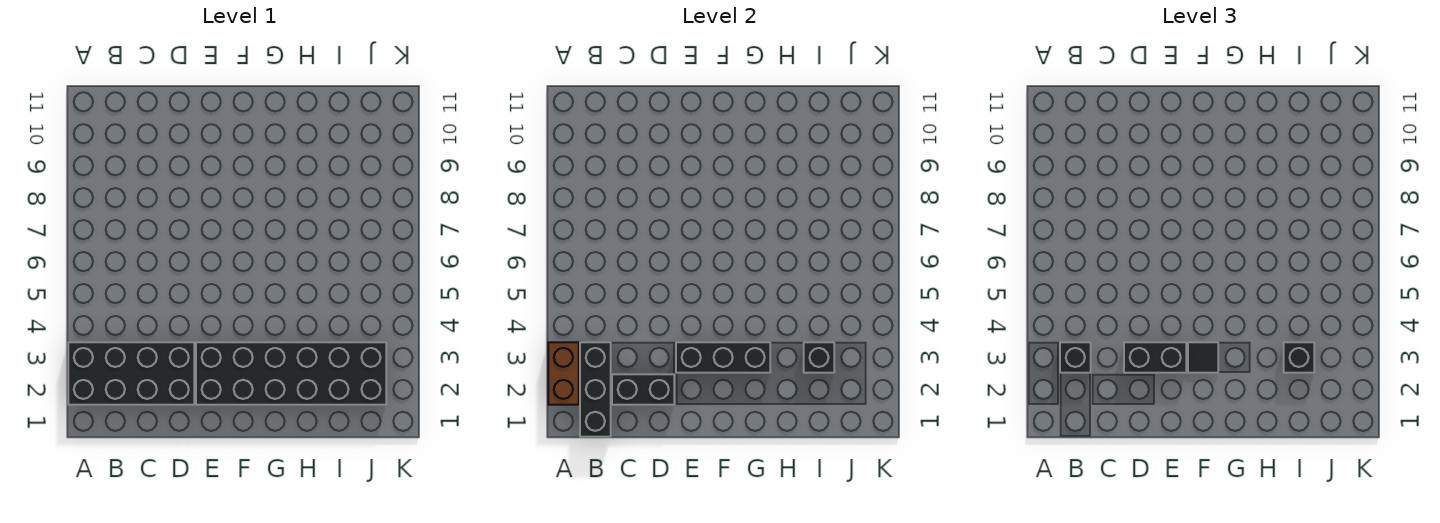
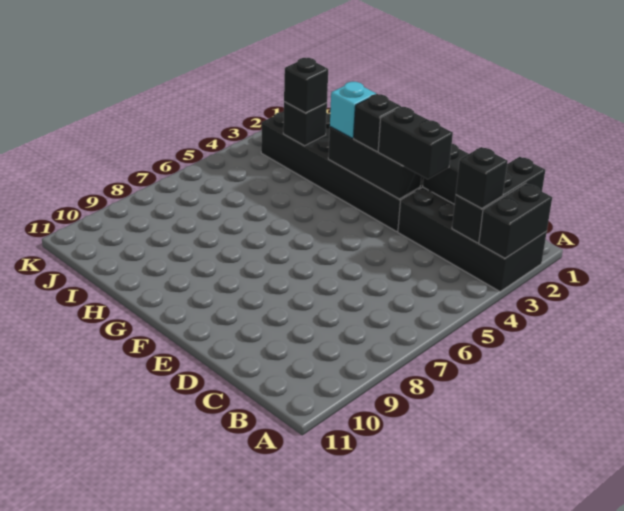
brown brick A2:A3 level 2 -> black brick A2:A3 level 2
black tile F3 level 3 -> black brick F3 level 3
none -> cyan brick G3 level 3

